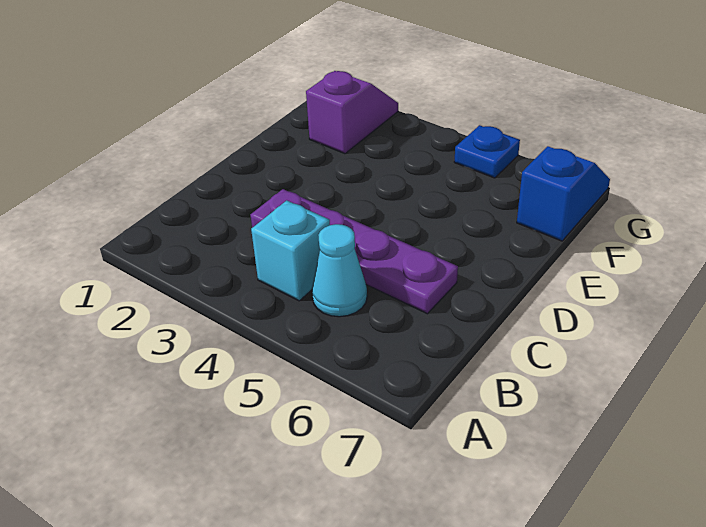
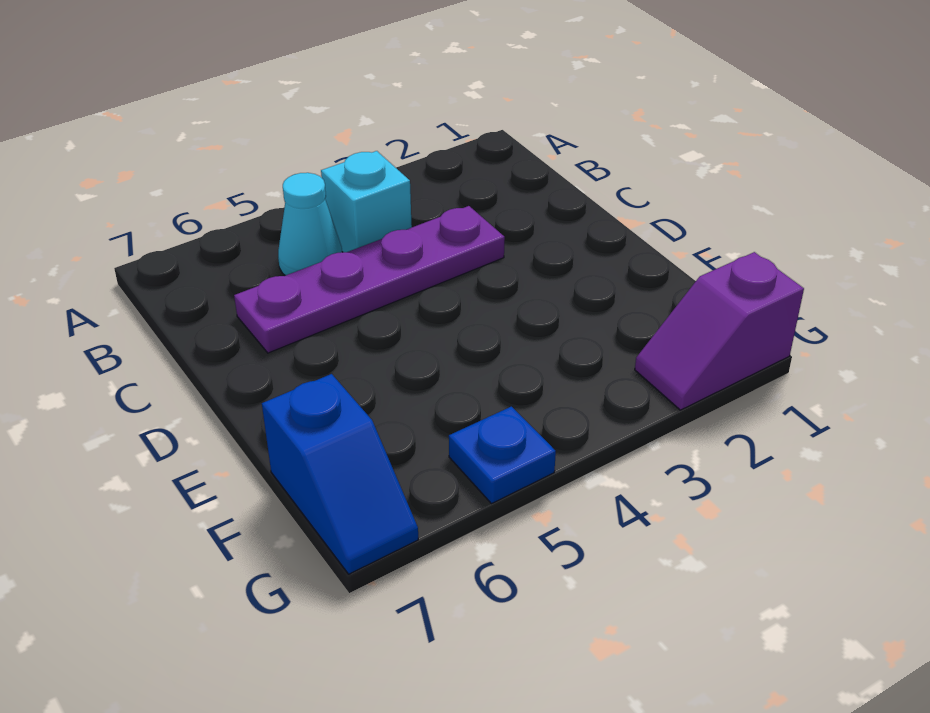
purple slope F2:G2 level 1 top F -> purple slope G1:G2 level 1 top 1

